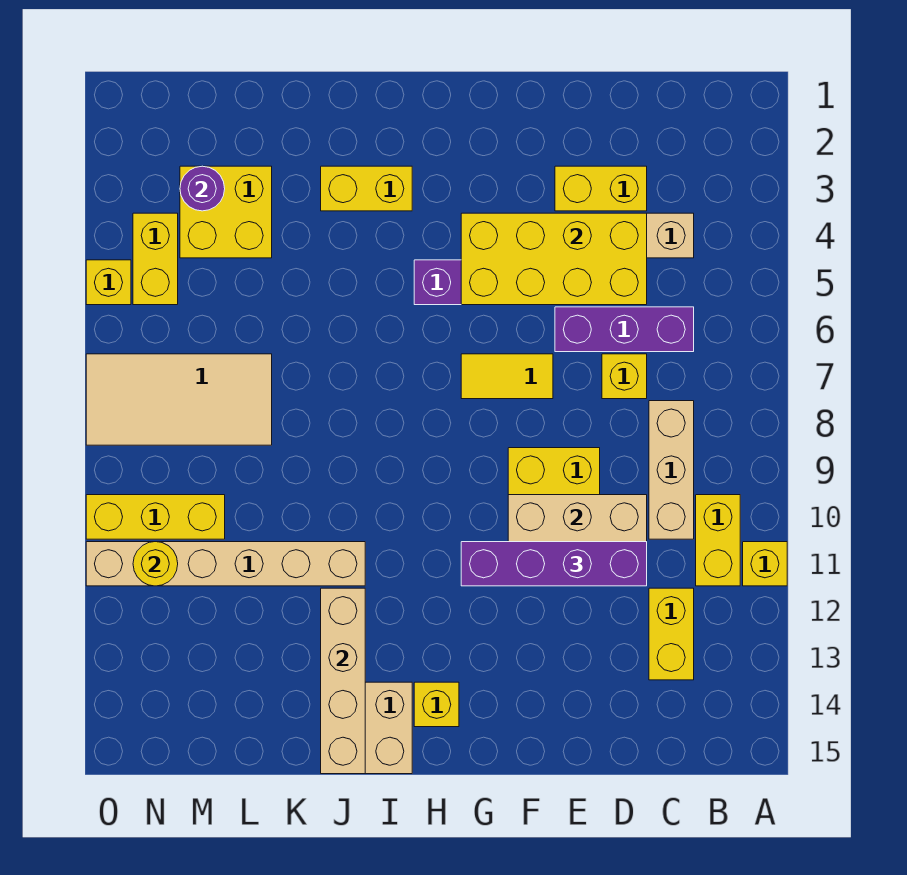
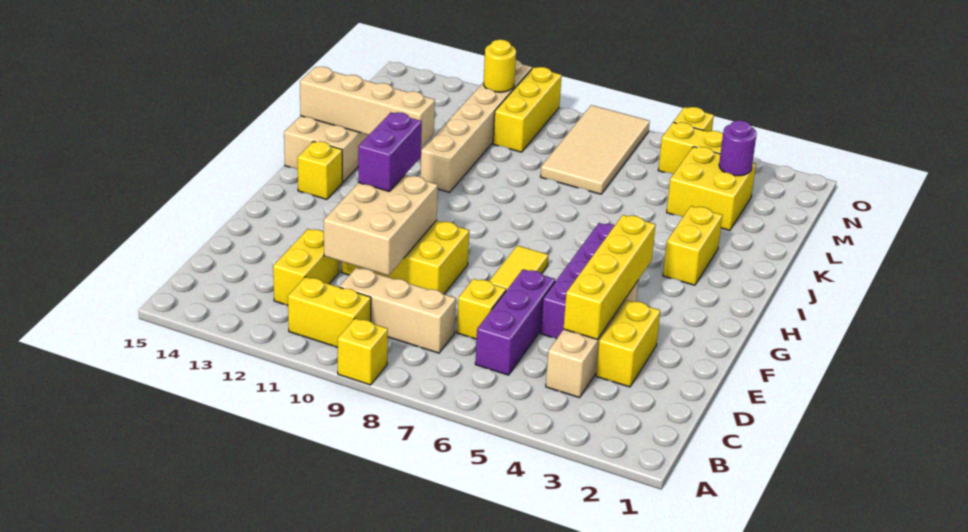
yellow brick A11 level 1 -> yellow brick A9 level 1
yellow brick C12:C13 level 1 -> yellow brick C12:D12 level 1
yellow brick D4:G5 level 2 -> yellow brick D4:G4 level 2
purple brick D11:G11 level 3 -> purple brick F11:G11 level 3

